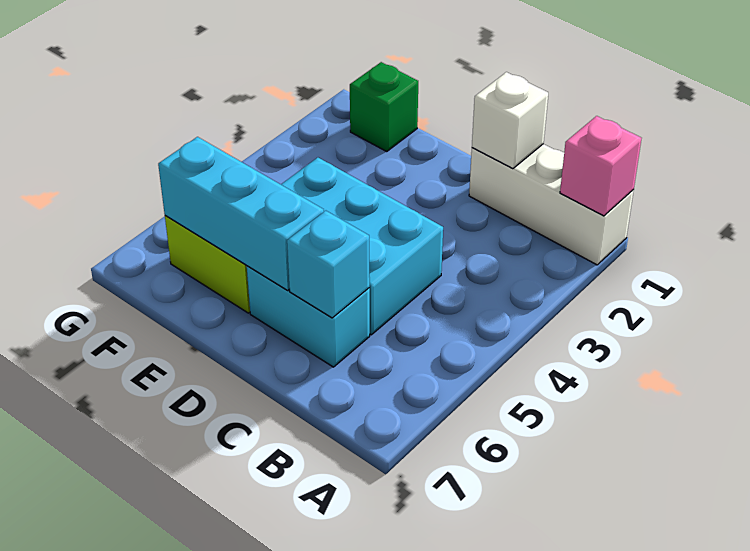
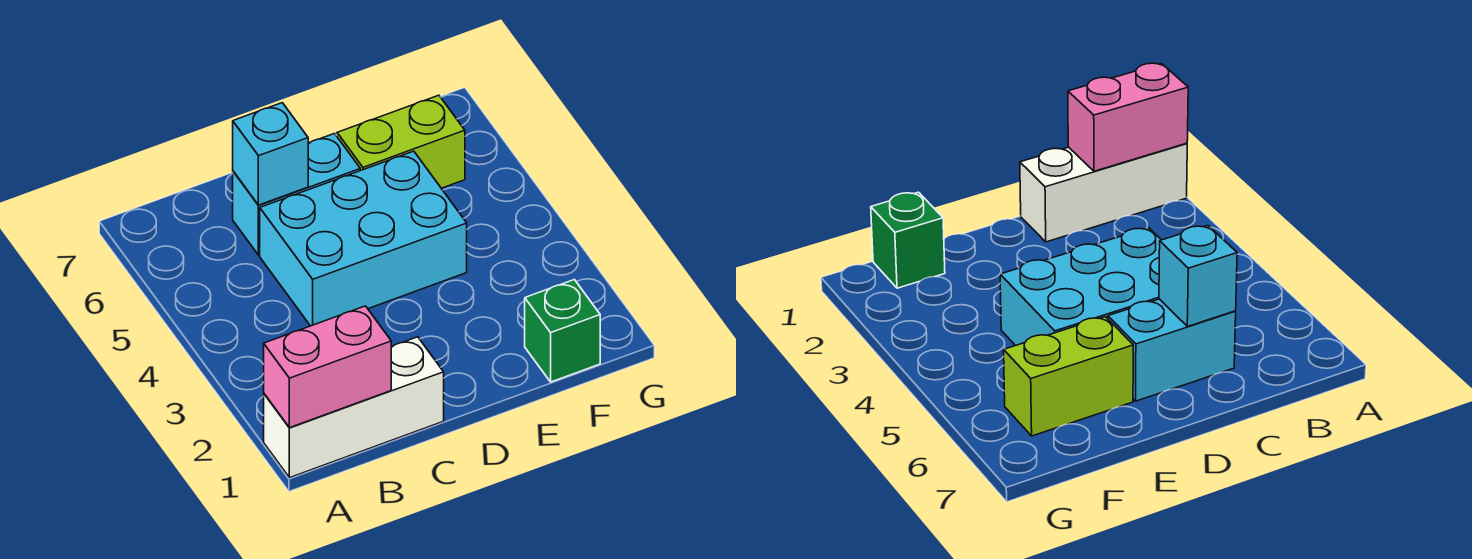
pink brick A1 level 2 -> pink brick A1:B1 level 2
white brick C1 level 2 -> none
cyan brick D6:F6 level 2 -> none

